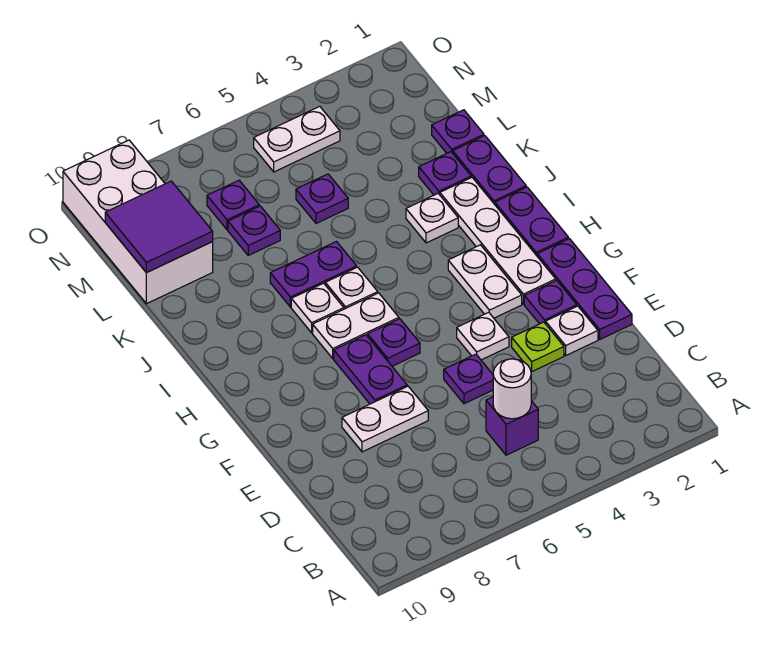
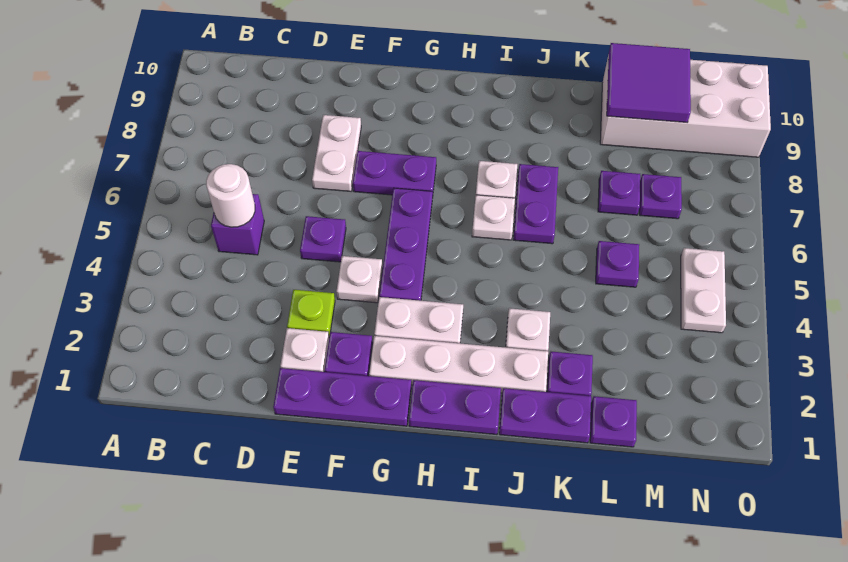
purple plate G6 level 1 -> purple plate G4:G6 level 1
white plate H6:H7 level 1 -> none

